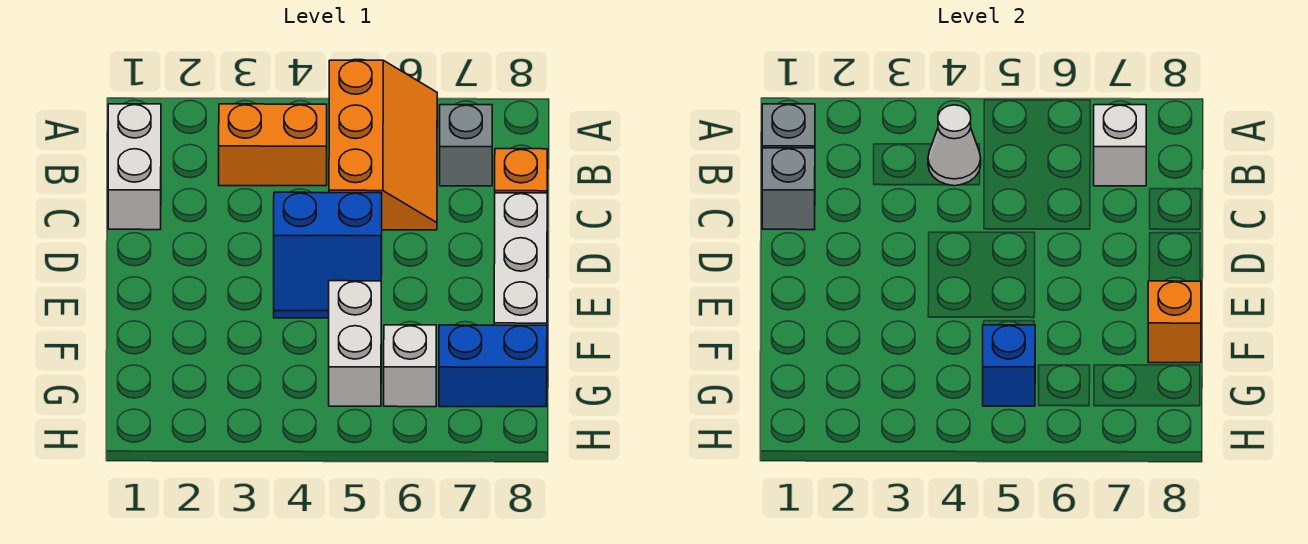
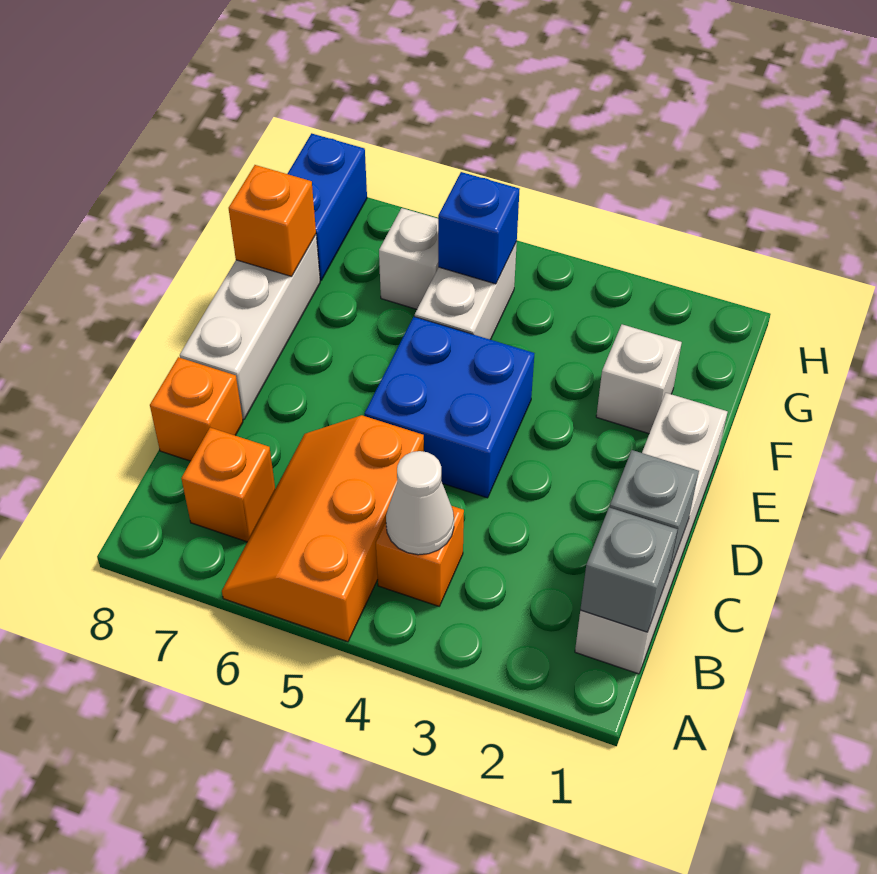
white brick B1:C1 level 1 -> white brick B1:E1 level 1
orange brick B3:B4 level 1 -> orange brick B4 level 1
grey brick B7 level 1 -> orange brick B7 level 1
white brick B7 level 2 -> white brick F2 level 1
blue slope D4:E5 level 1 top D -> blue brick D4:E5 level 1
blue brick G7:G8 level 1 -> blue brick G8:H8 level 1

